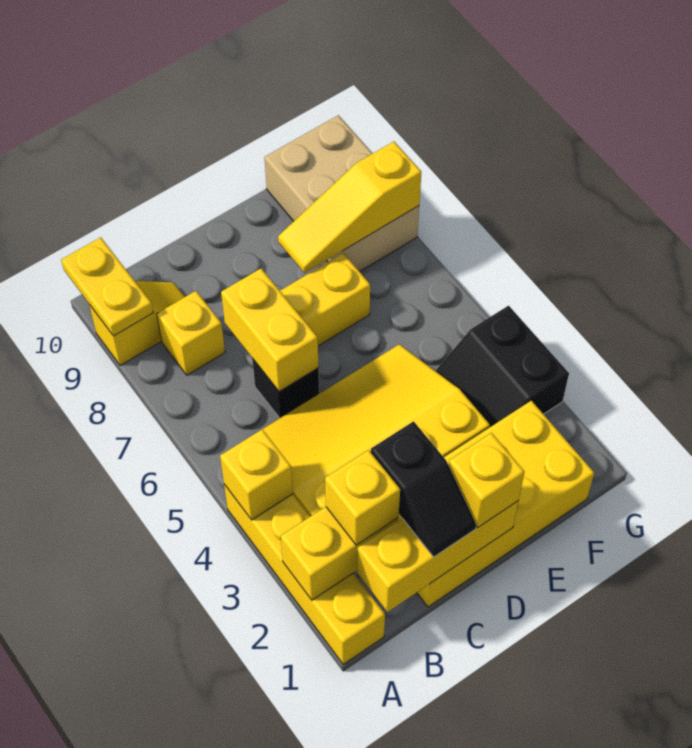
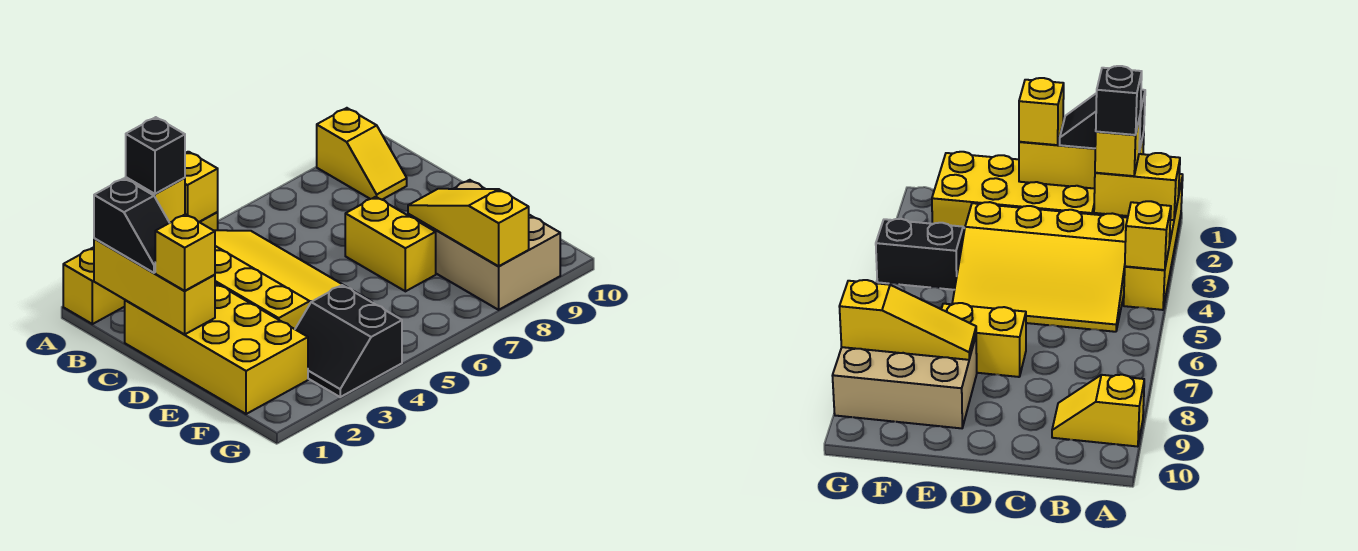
yellow plate A9:A10 level 2 -> none
yellow brick B8 level 1 -> none
black slope C1:C2 level 3 top 2 -> black slope B1:C1 level 3 top B
black brick C6 level 1 -> black brick B2 level 4
yellow brick C6:C7 level 2 -> none
black slope F3:G4 level 1 top G -> black slope F3:G4 level 1 top 4
tan brick F8:G10 level 1 -> tan brick E8:G9 level 1

